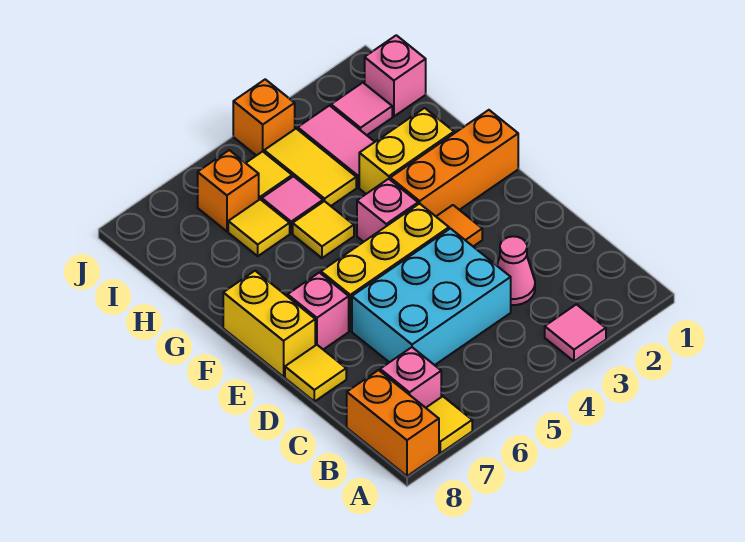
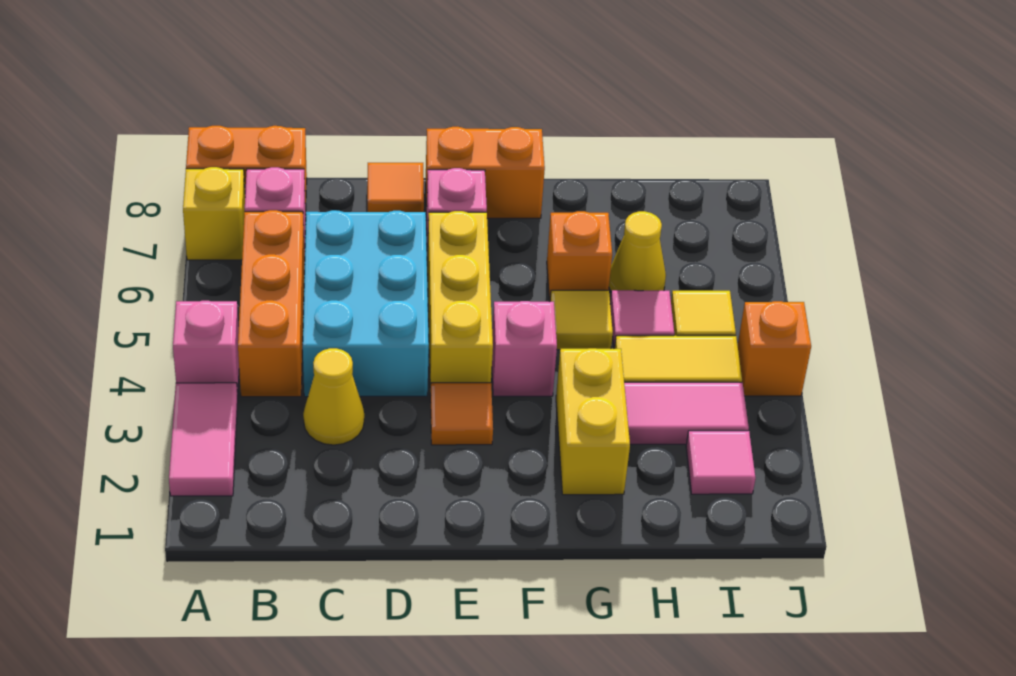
pink tile A3 level 1 -> pink tile A2:A3 level 1
yellow tile A7 level 1 -> yellow brick A7 level 1
pink cone C3 level 1 -> yellow cone C3 level 1
yellow tile D8 level 1 -> orange tile D8 level 1
yellow brick E8:F8 level 1 -> orange brick E8:F8 level 1
orange brick F1:F3 level 1 -> orange brick B4:B6 level 1
yellow tile H6 level 1 -> yellow cone H6 level 1
pink brick I1 level 1 -> pink brick A4 level 1
orange brick I6 level 1 -> orange brick G6 level 1

